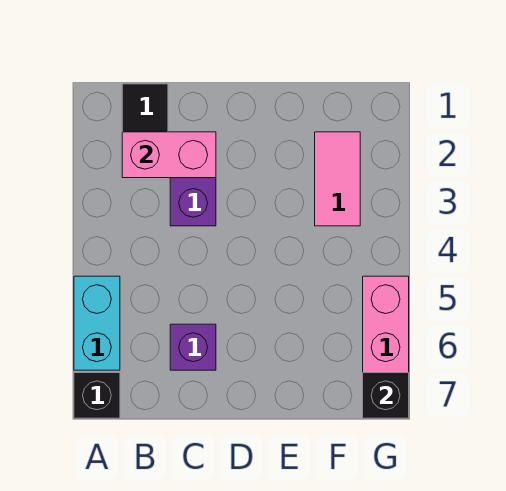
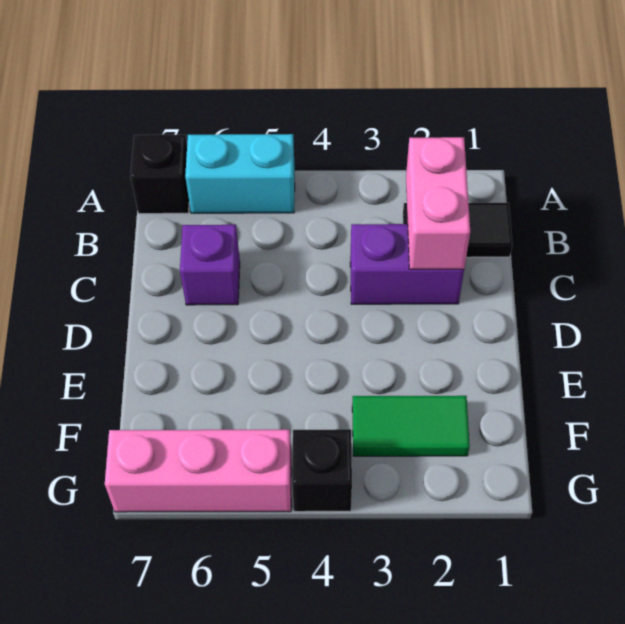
pink tile F2:F3 level 1 -> green tile F2:F3 level 1
black brick G7 level 2 -> black brick G4 level 1

